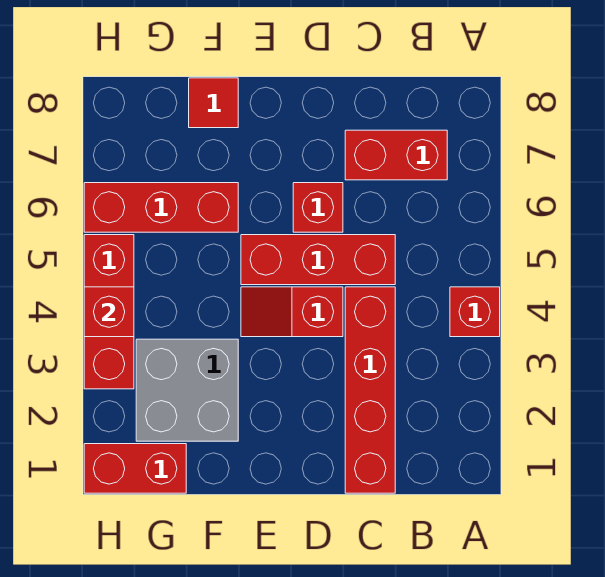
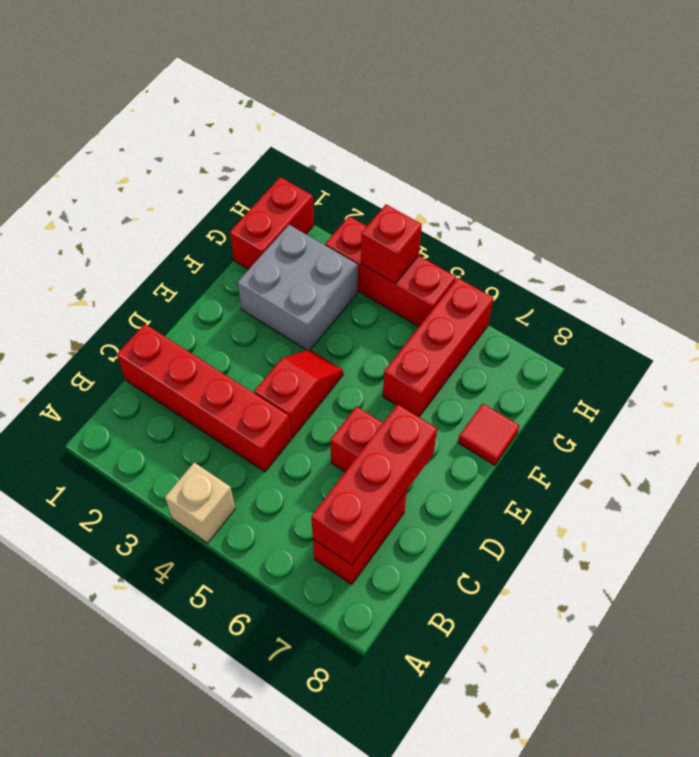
red brick A4 level 1 -> tan brick A4 level 1
red brick C5:E5 level 1 -> red brick B7:D7 level 2

